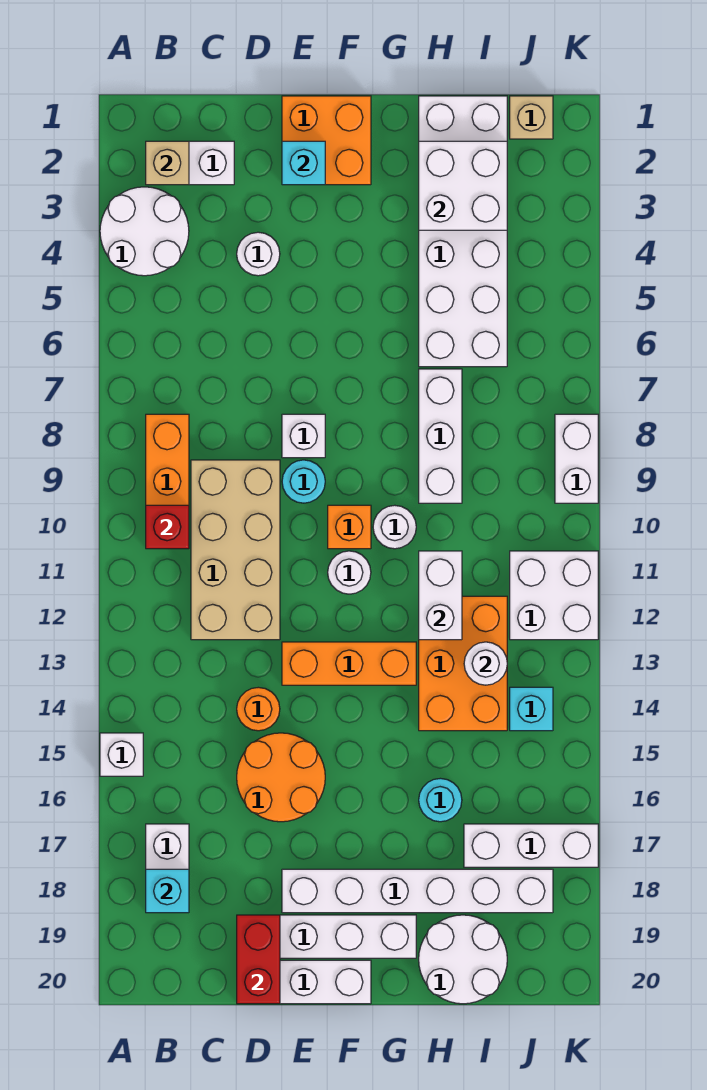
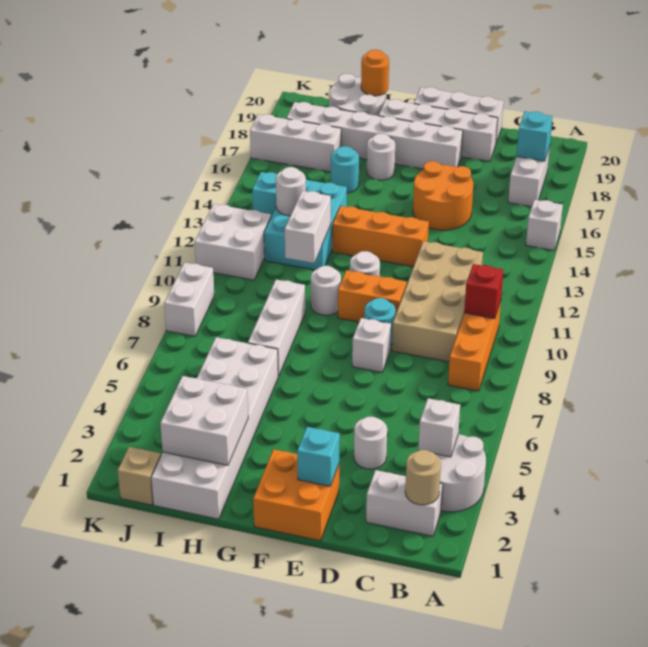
tan brick B2 level 2 -> tan round brick B2 level 2
none -> white brick B4 level 2
orange round brick D14 level 1 -> orange round brick H20 level 2
red brick D19:D20 level 2 -> none
orange brick F10 level 1 -> orange brick E10:F10 level 1
none -> white round brick G17 level 1
orange brick H12:I14 level 1 -> cyan brick H12:I14 level 1

